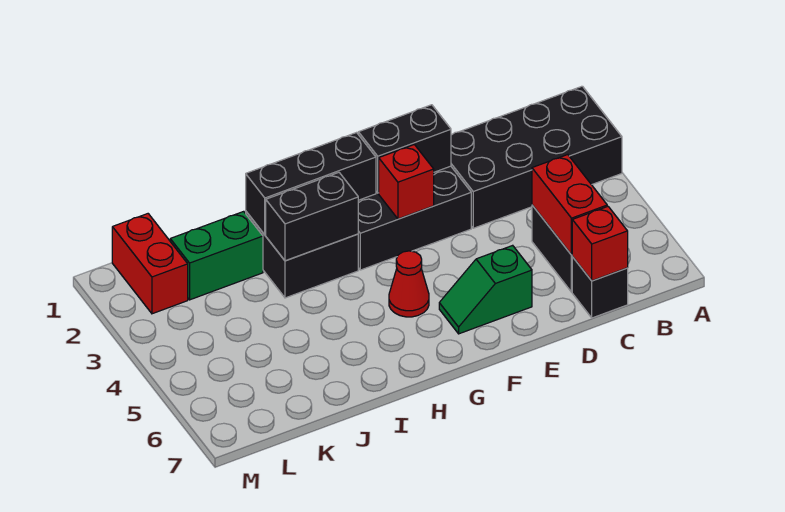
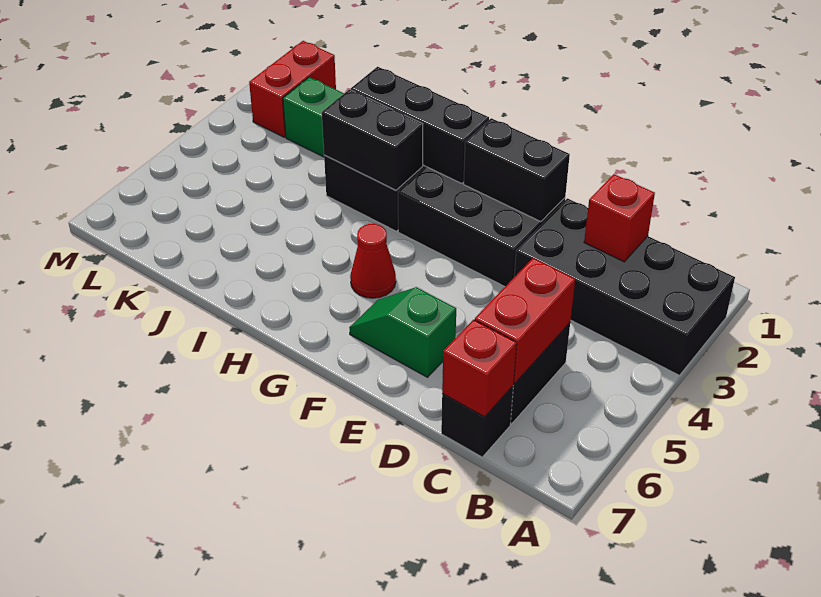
red brick F3 level 2 -> red brick C2 level 2

